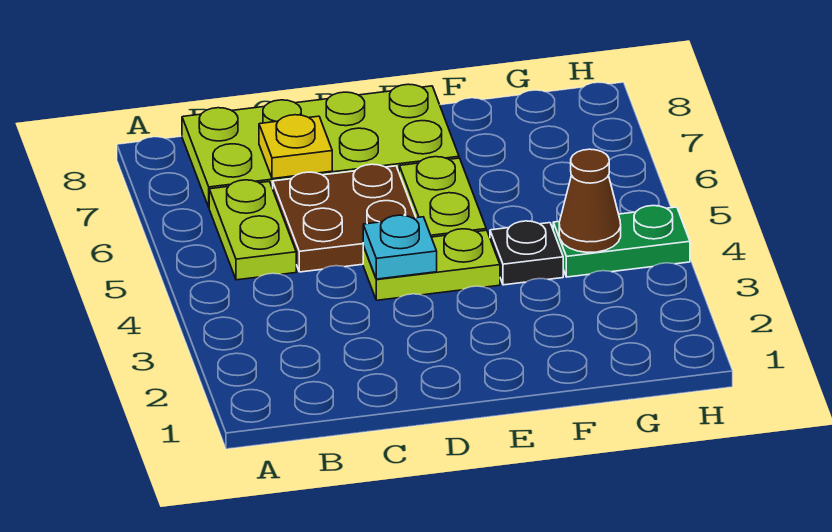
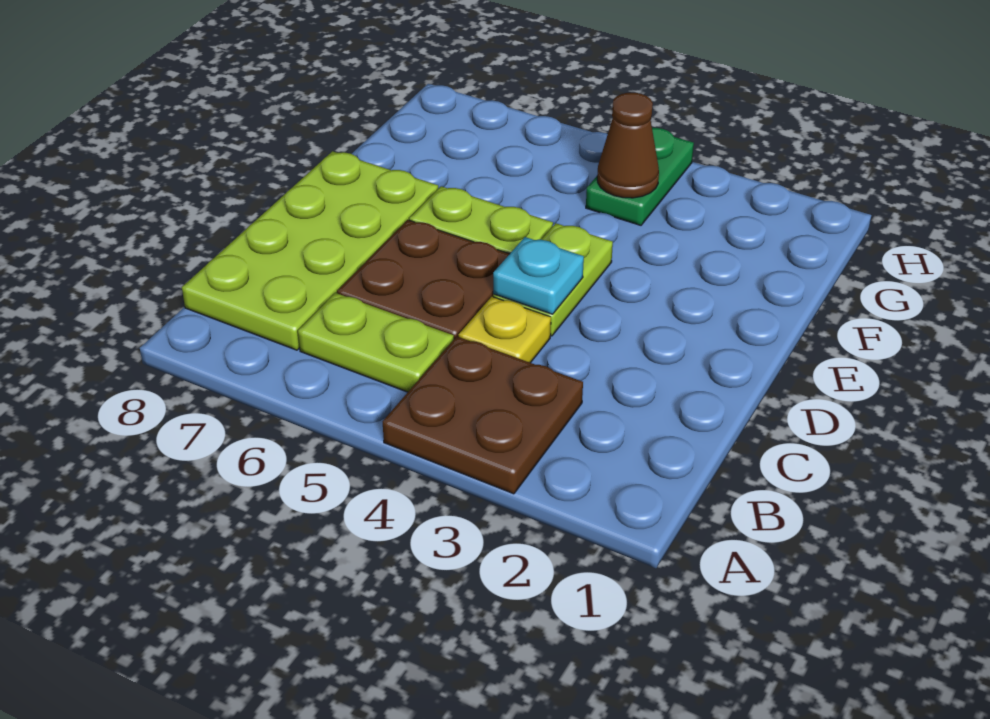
none -> brown plate A3:B4 level 1
yellow plate C7 level 2 -> yellow plate C4 level 1
black plate F4 level 1 -> none

